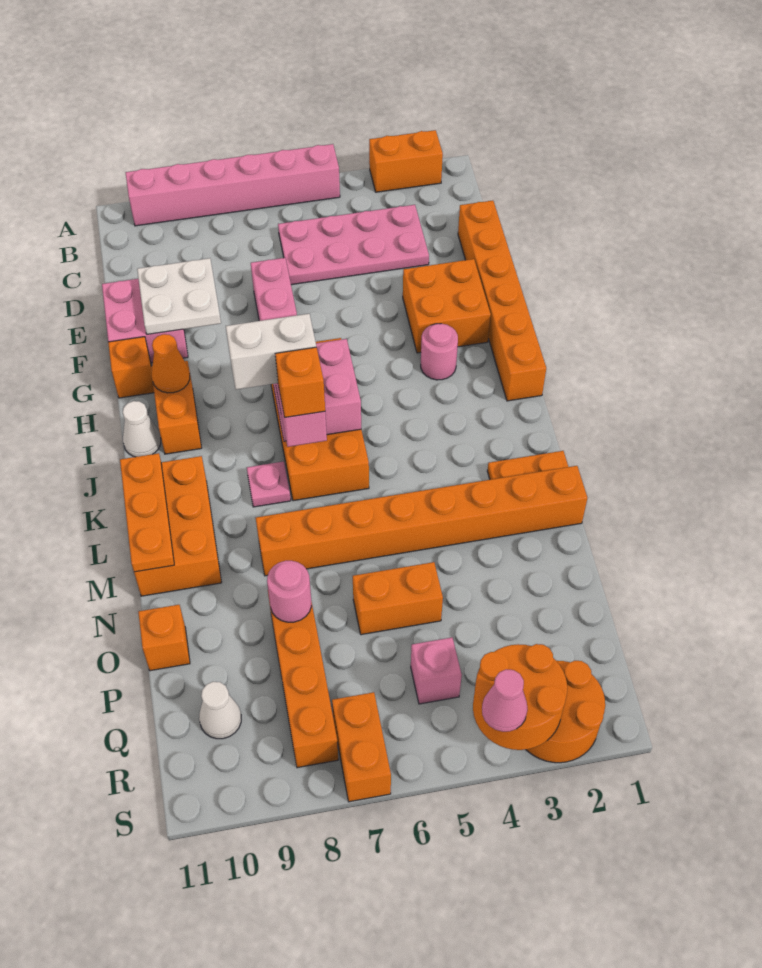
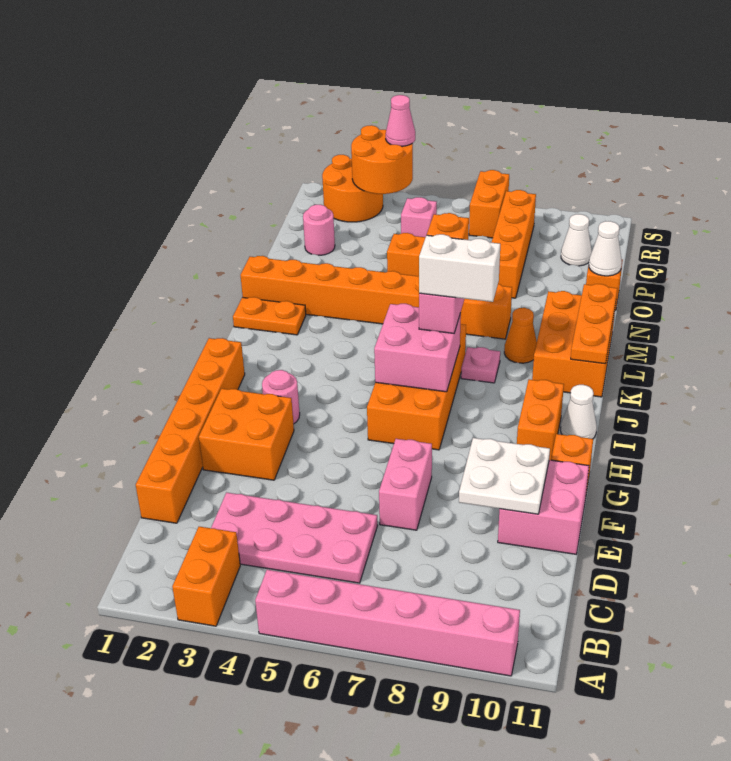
orange brick A2:A3 level 1 -> orange brick A3:B3 level 1
orange cone H10 level 2 -> orange cone L9 level 1
pink round brick O8 level 2 -> pink round brick P2 level 1
none -> white cone O11 level 2

